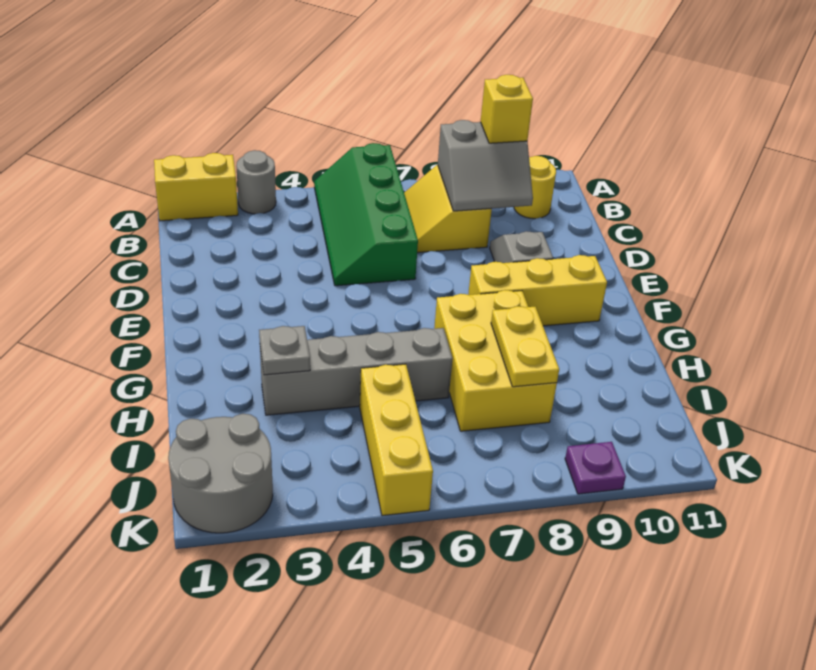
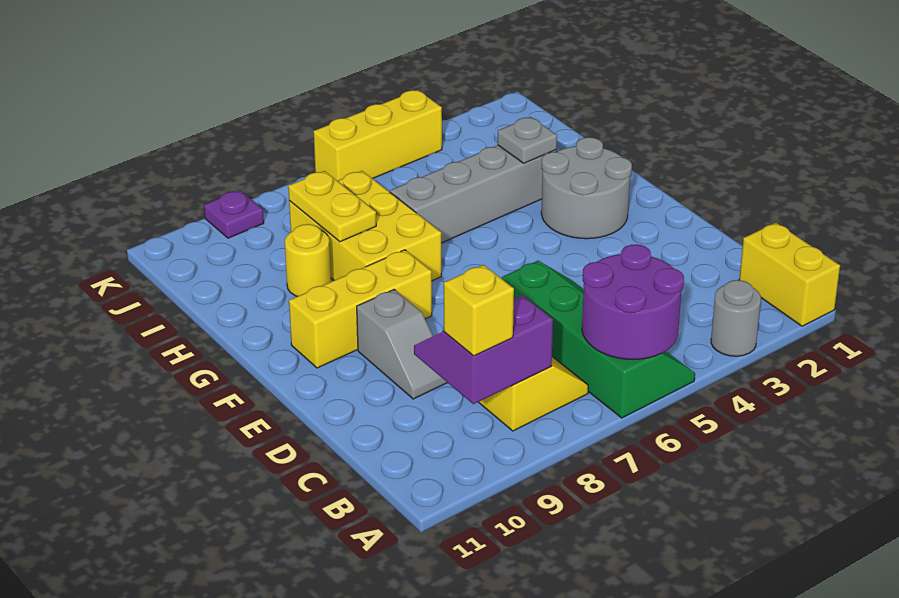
yellow brick A1:A2 level 1 -> yellow brick A1:B1 level 1
none -> purple round brick A5:B6 level 2
grey slope B8:C9 level 2 top B -> purple slope B8:C9 level 2 top B
yellow round brick B10 level 1 -> yellow round brick H9 level 1
yellow brick I5:K5 level 1 -> yellow brick K4:K6 level 1
grey round brick J1:K2 level 1 -> grey round brick F2:G3 level 1

